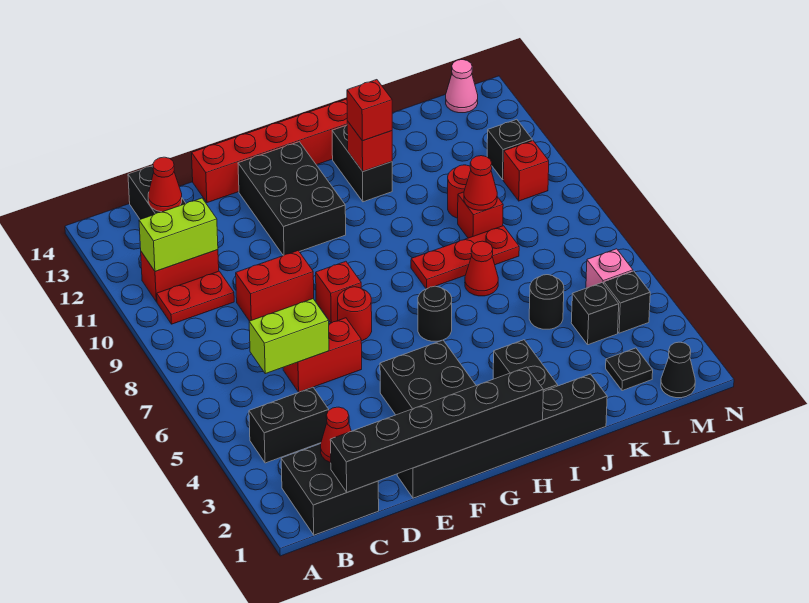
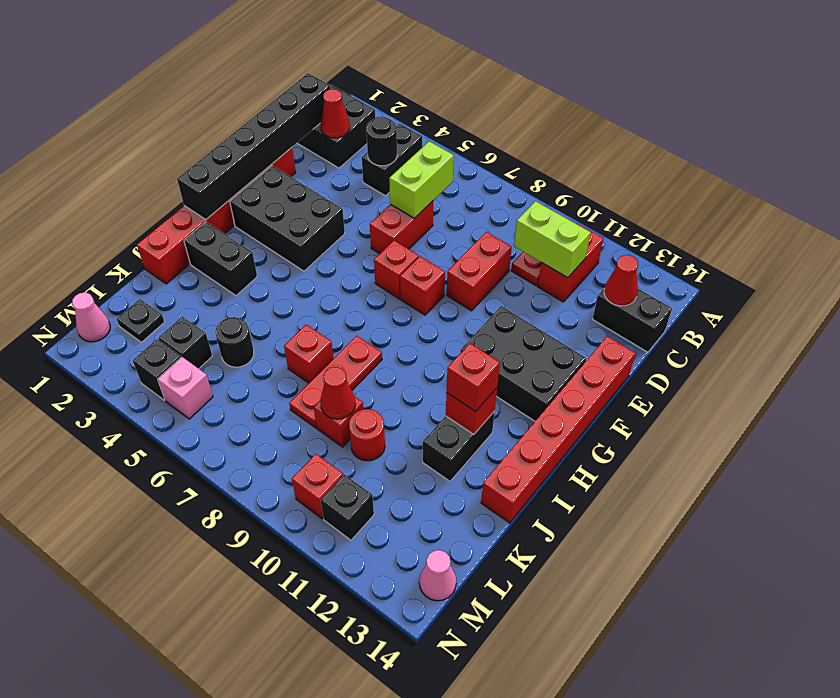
lime brick B11:C11 level 2 -> lime brick C10:C11 level 2
black brick E1:J1 level 1 -> red brick E1:J1 level 1
red round brick F7 level 1 -> red brick F7 level 1
black round brick H6 level 1 -> black round brick C4 level 2
black brick I12:I13 level 1 -> black brick I12:J12 level 1
red cone J7 level 1 -> red brick J7 level 1
black cone M1 level 1 -> pink cone M1 level 1

